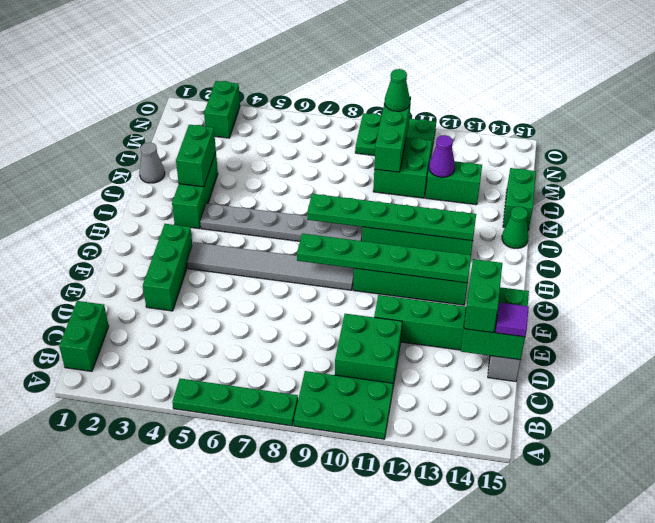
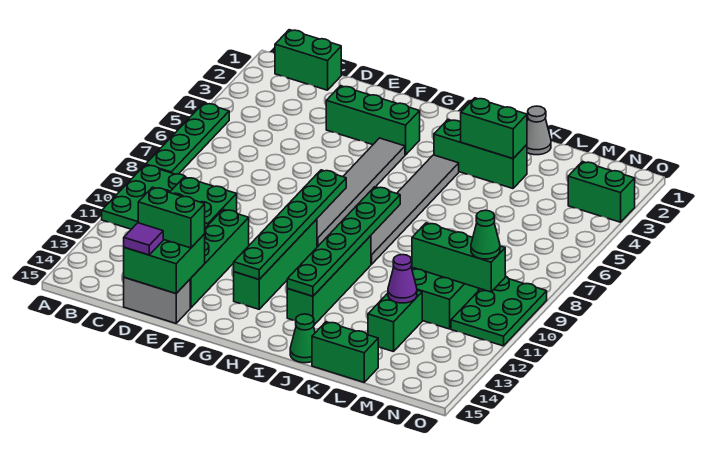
grey plate I4:I9 level 1 -> grey tile I4:I9 level 1

